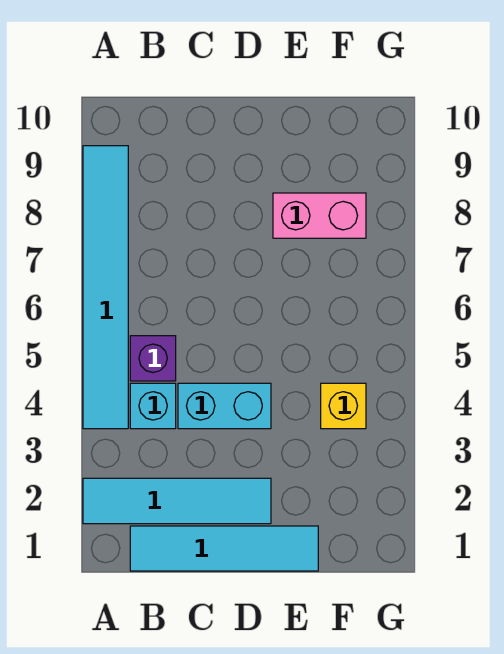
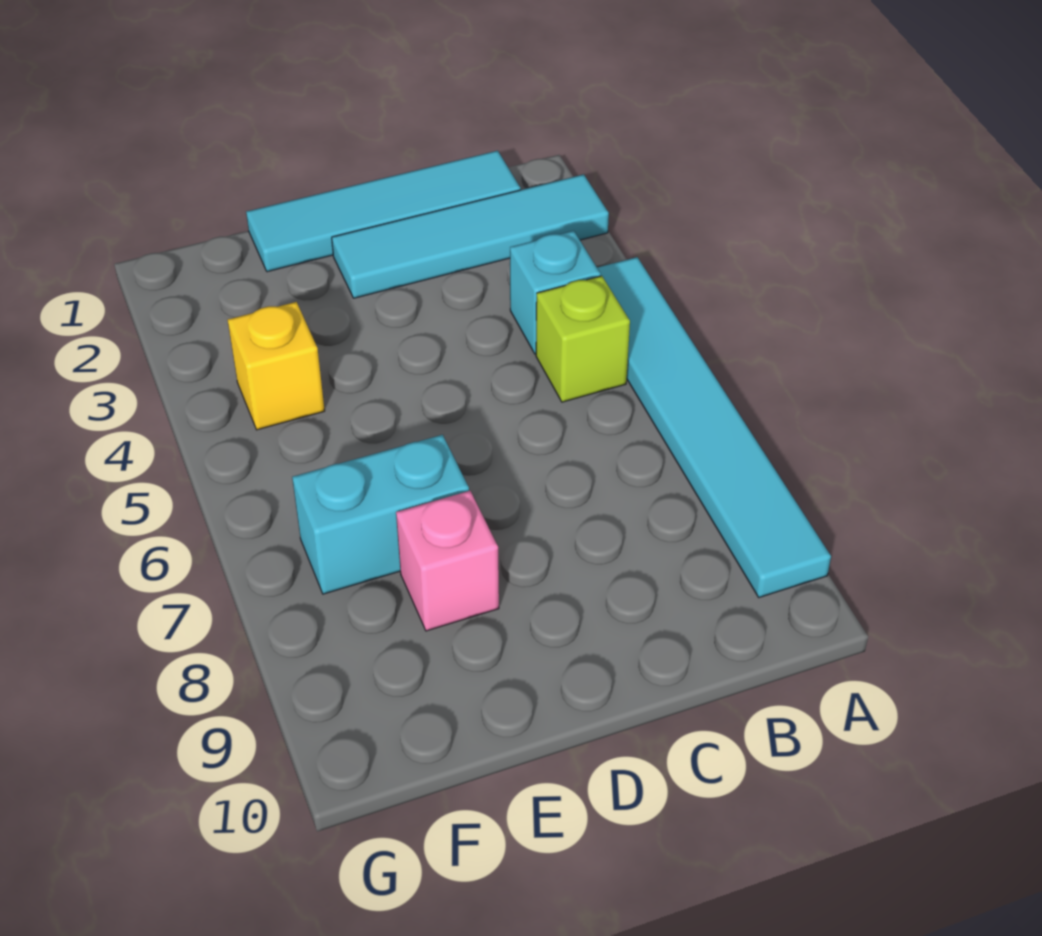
purple brick B5 level 1 -> lime brick B5 level 1
cyan brick C4:D4 level 1 -> cyan brick E7:F7 level 1
pink brick E8:F8 level 1 -> pink brick E8 level 1

